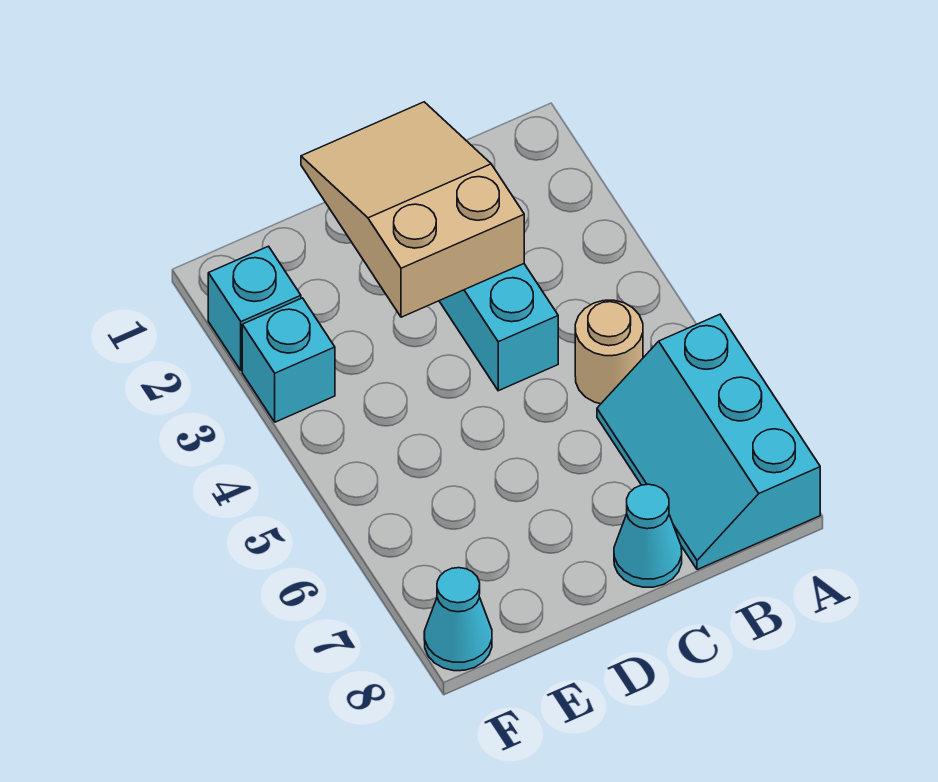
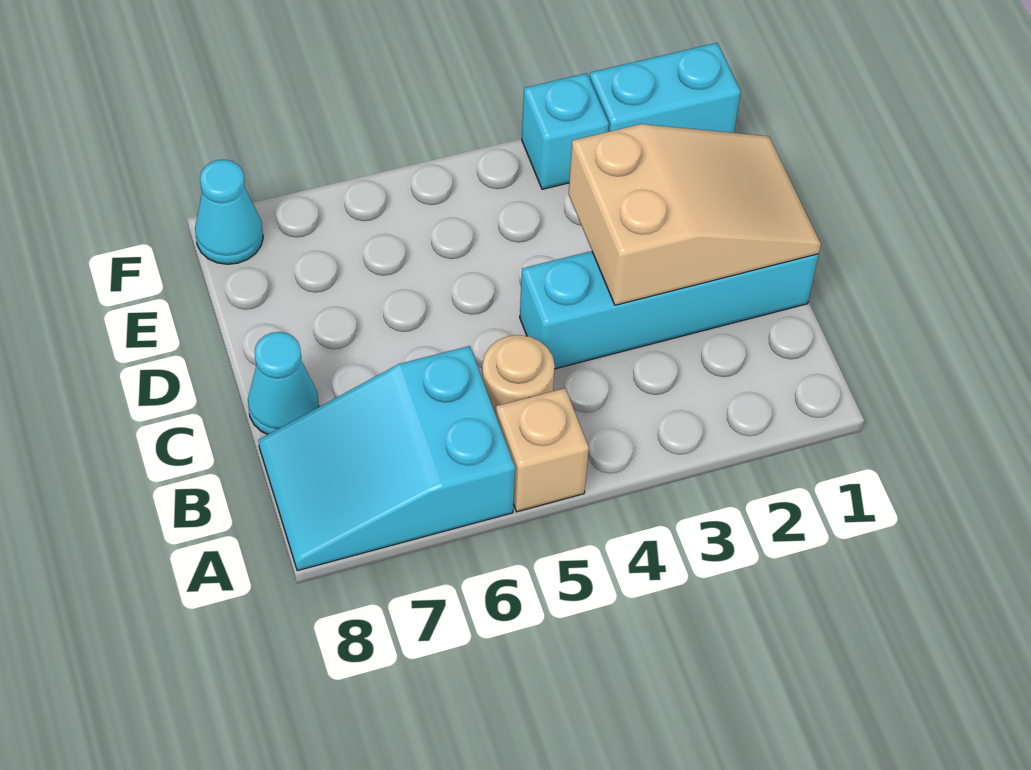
none -> tan brick A5 level 1
cyan slope A6:B8 level 1 top A -> cyan slope A6:B8 level 1 top 6
cyan brick F2 level 1 -> cyan brick F1:F2 level 1

